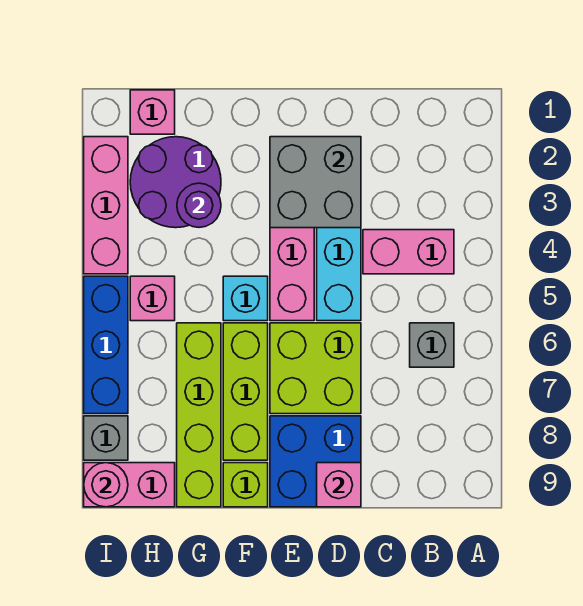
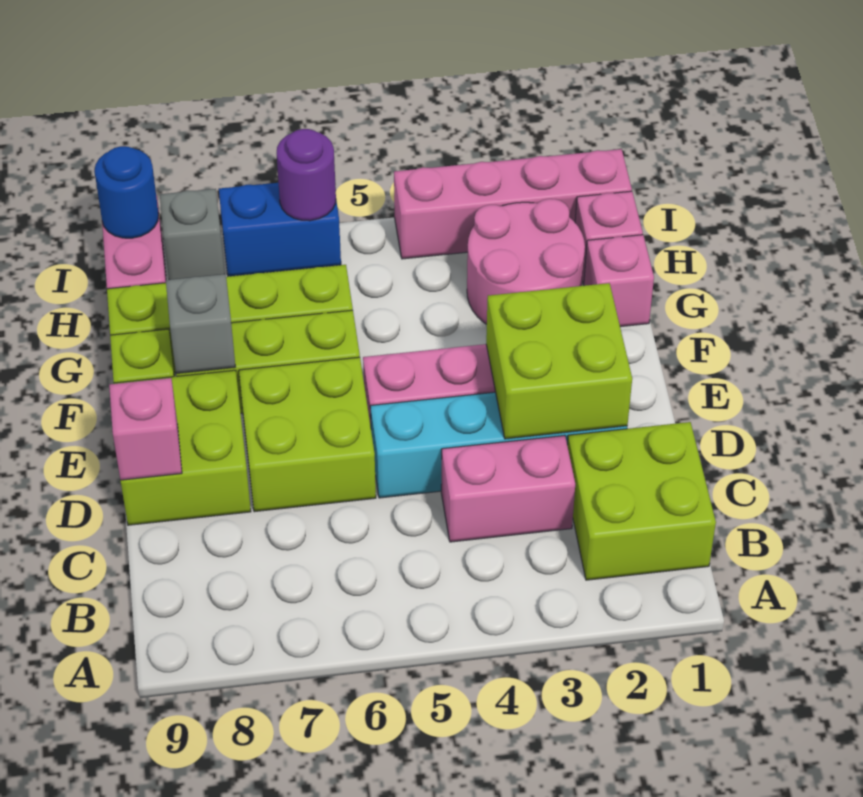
none -> lime brick B1:C2 level 1
pink brick B4:C4 level 1 -> pink brick C3:C4 level 1
grey brick B6 level 1 -> grey brick F8 level 2
grey brick D2:E3 level 2 -> lime brick D2:E3 level 2
blue brick D8:E9 level 1 -> lime brick D8:E9 level 1
cyan brick F5 level 1 -> none
purple round brick G2:H3 level 1 -> pink round brick G2:H3 level 1
purple round brick G3 level 2 -> purple round brick I6 level 2
pink brick H5 level 1 -> pink brick G1 level 1
pink brick I2:I4 level 1 -> pink brick I1:I4 level 1
blue brick I5:I7 level 1 -> blue brick I6:I7 level 1
pink round brick I9 level 2 -> blue round brick I9 level 2

